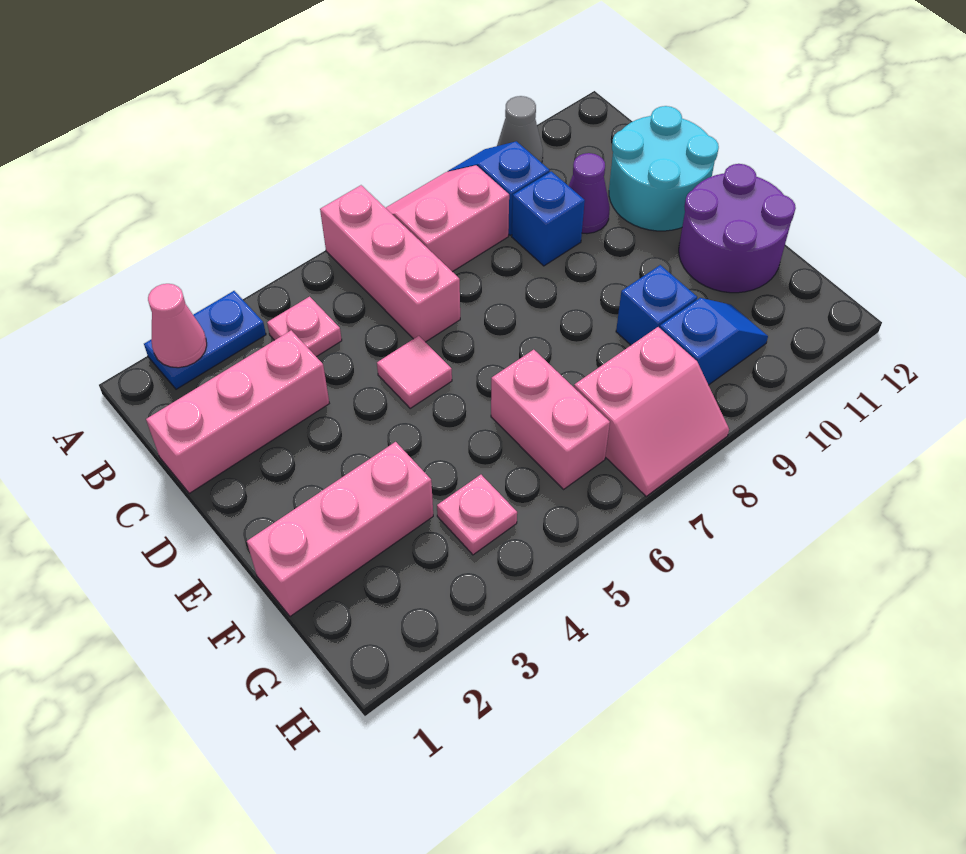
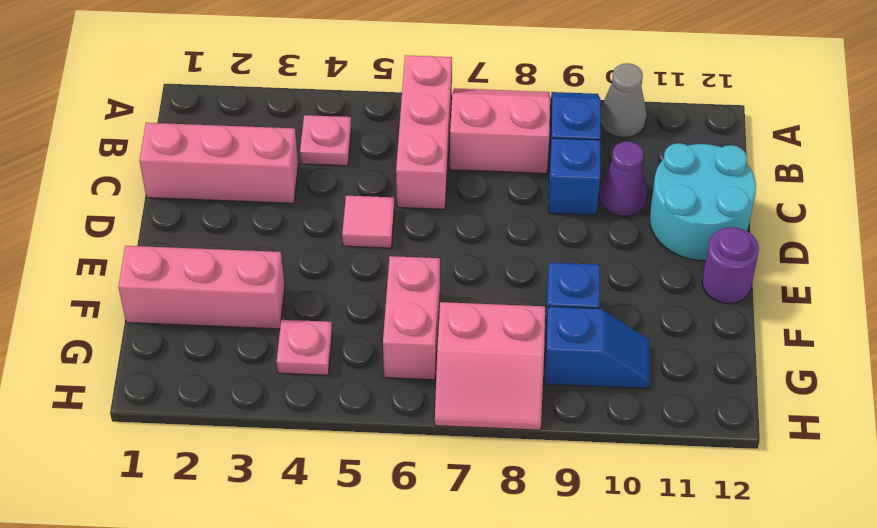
blue plate A2:A3 level 1 -> none
pink cone A2 level 2 -> none
purple round brick E11:F12 level 1 -> purple round brick E12 level 1

